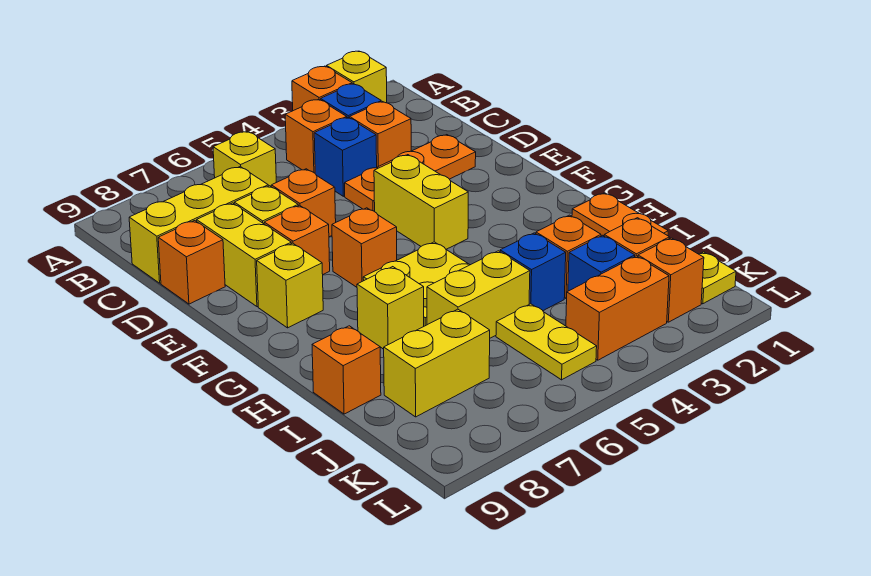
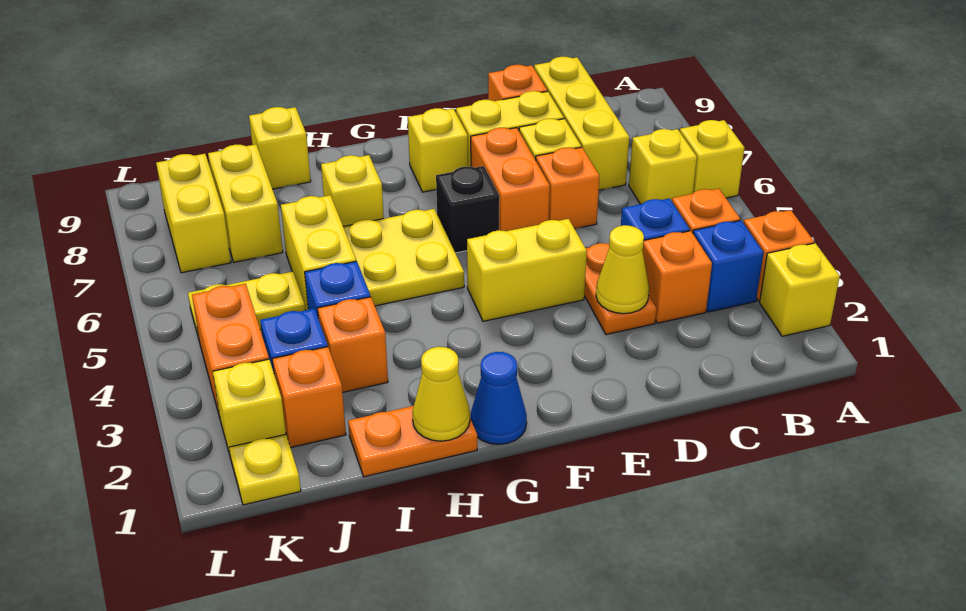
none -> yellow brick A6 level 1
orange plate D2:D4 level 1 -> orange plate D3:D4 level 1
none -> yellow cone D3 level 2
orange brick E7 level 1 -> orange brick E6:E7 level 1
orange brick F6 level 1 -> black brick F6 level 1
none -> blue cone G1 level 1
none -> yellow cone H1 level 2
orange brick I9 level 1 -> yellow brick I9 level 1
orange brick K2 level 1 -> yellow brick K2 level 1
none -> yellow brick K7:K8 level 1

